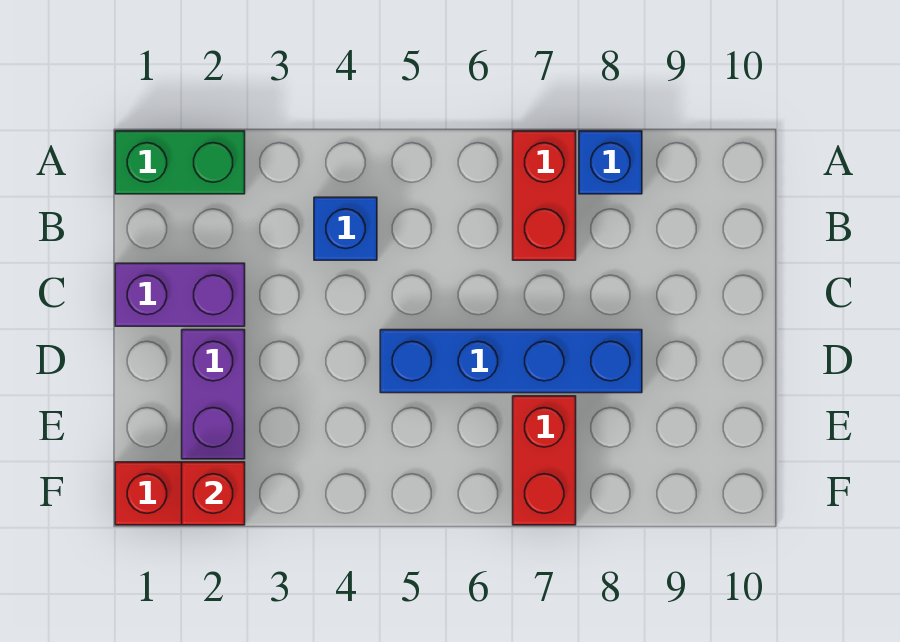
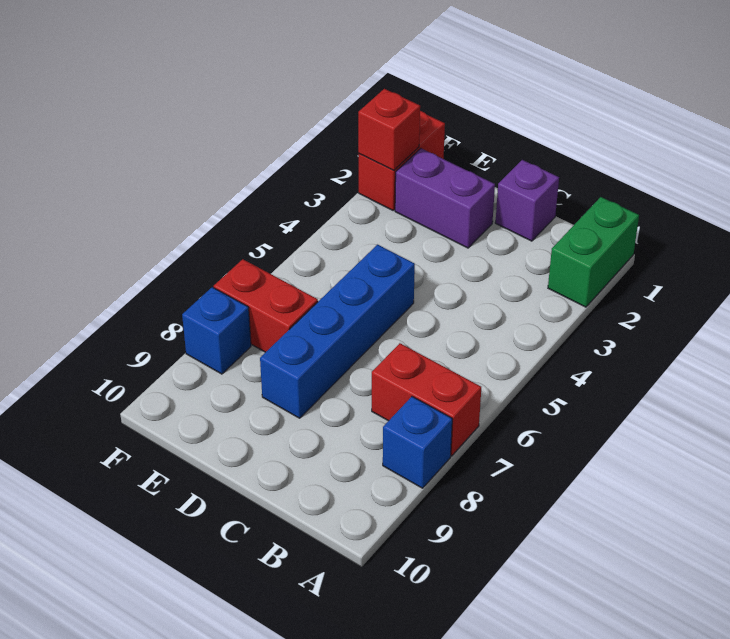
blue brick B4 level 1 -> blue brick F8 level 1
purple brick C1:C2 level 1 -> purple brick C1 level 1

